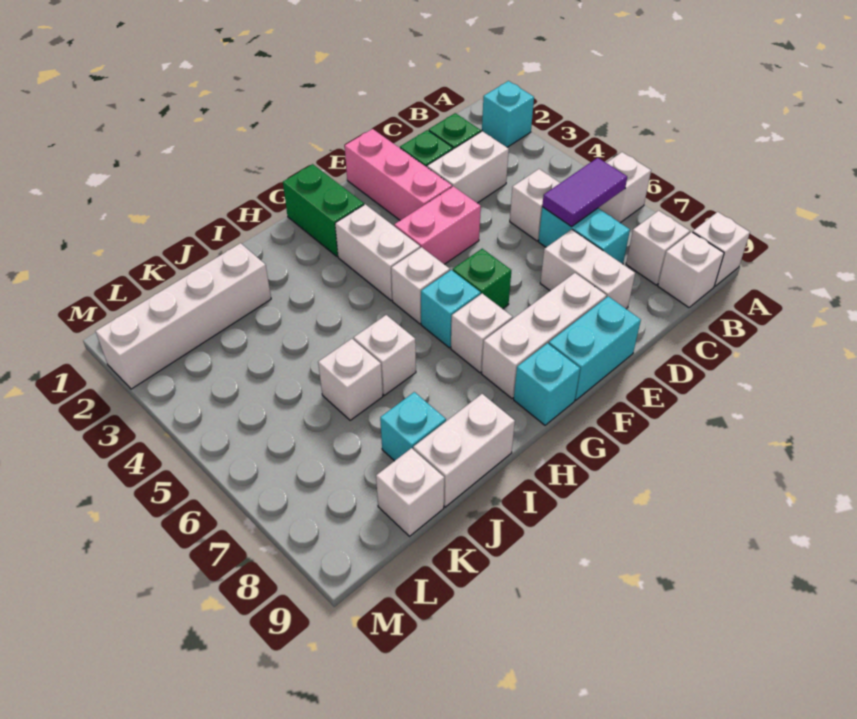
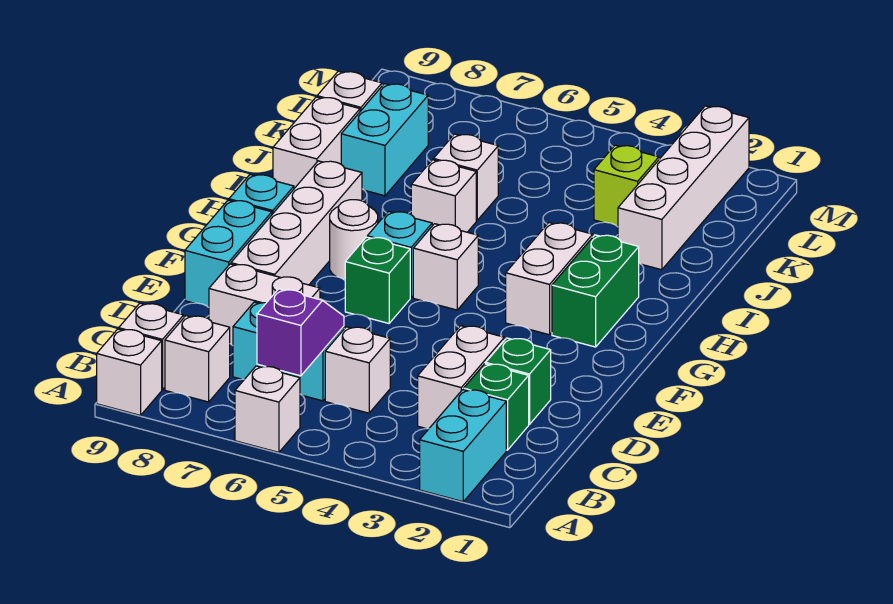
cyan brick A2 level 1 -> cyan brick A2:B2 level 1
purple tile B6:C6 level 2 -> purple slope B6:C6 level 2 top B
pink brick E1:E3 level 1 -> none
pink brick E4:F4 level 1 -> none
white brick E8:G8 level 1 -> white brick E8:H8 level 1
green brick G1:G2 level 1 -> green brick G2:H2 level 1
white brick G3:G4 level 1 -> white brick G3:H3 level 1
white brick G7 level 1 -> white round brick G7 level 1
cyan brick J8 level 1 -> cyan brick J8:K8 level 1
none -> lime brick K3 level 1

